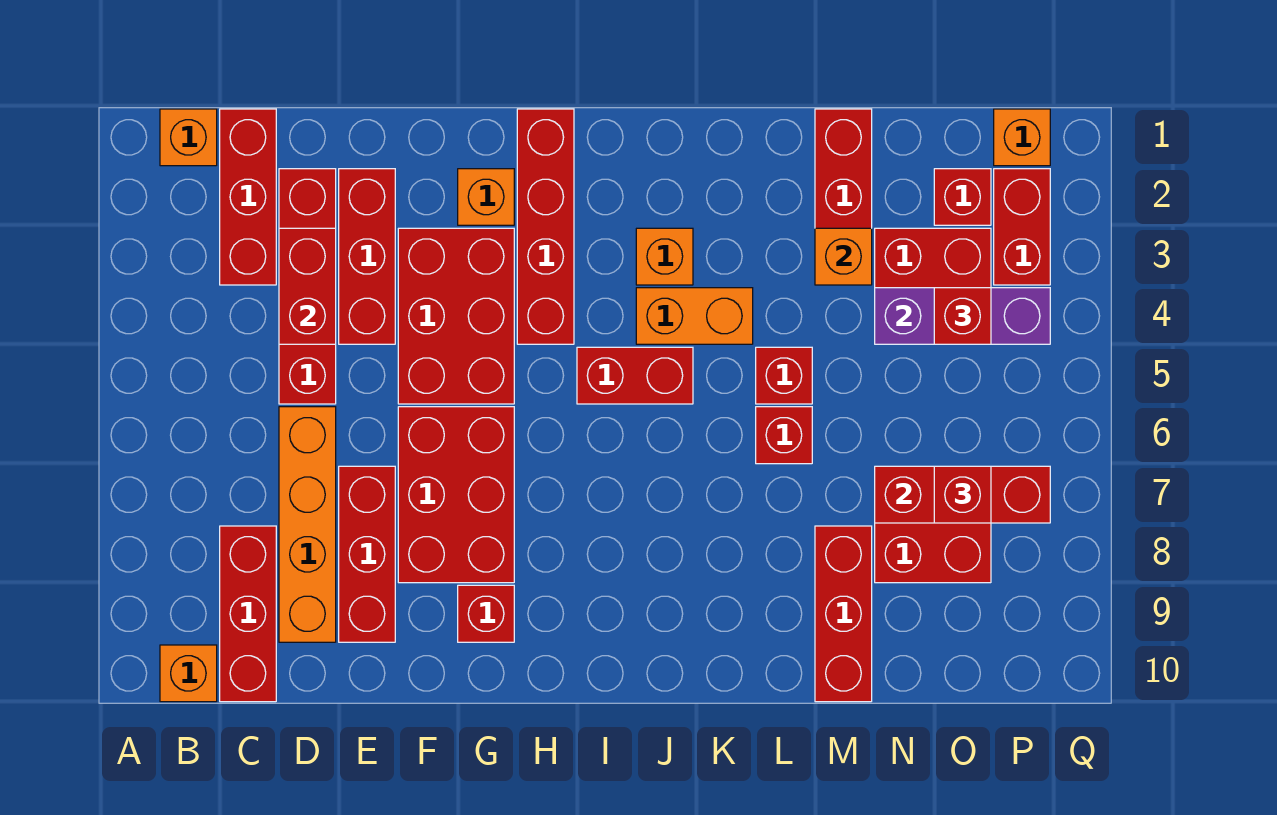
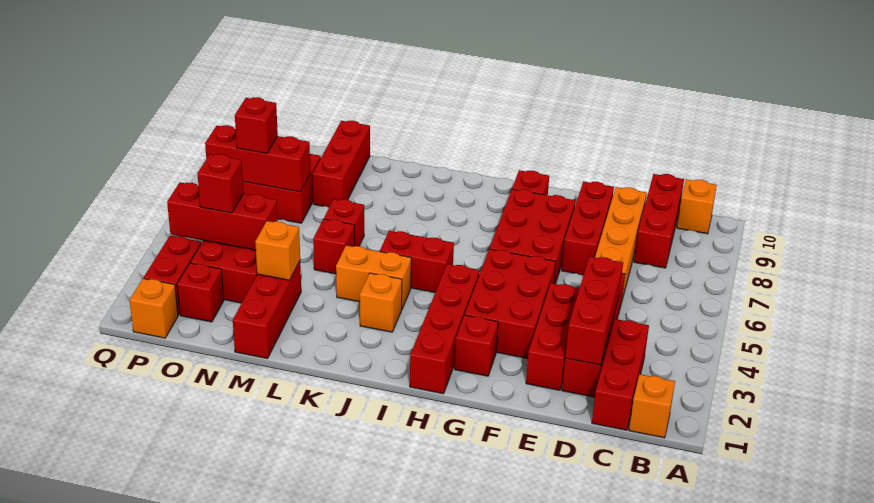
red brick D3:D4 level 2 -> red brick D2:D4 level 2
orange brick G2 level 1 -> red brick G2 level 1
purple brick N4:P4 level 2 -> red brick N4:P4 level 2

